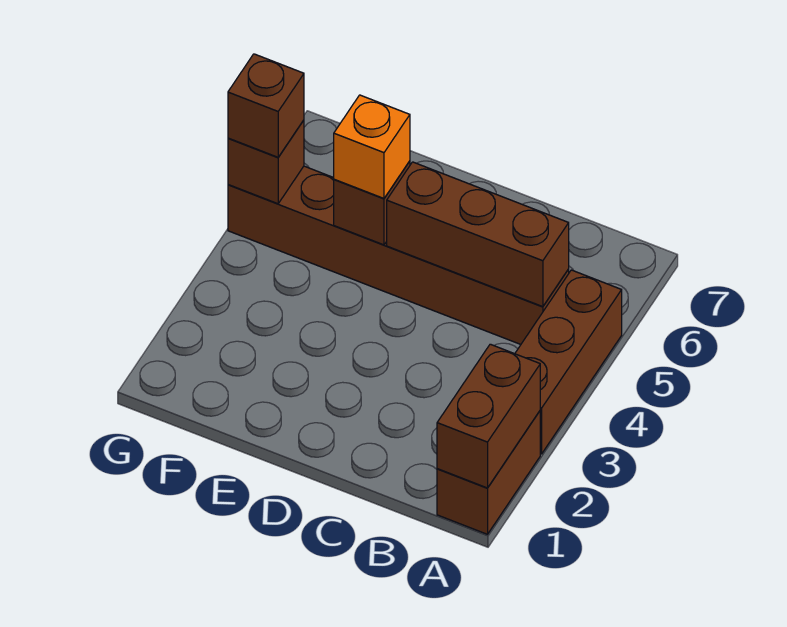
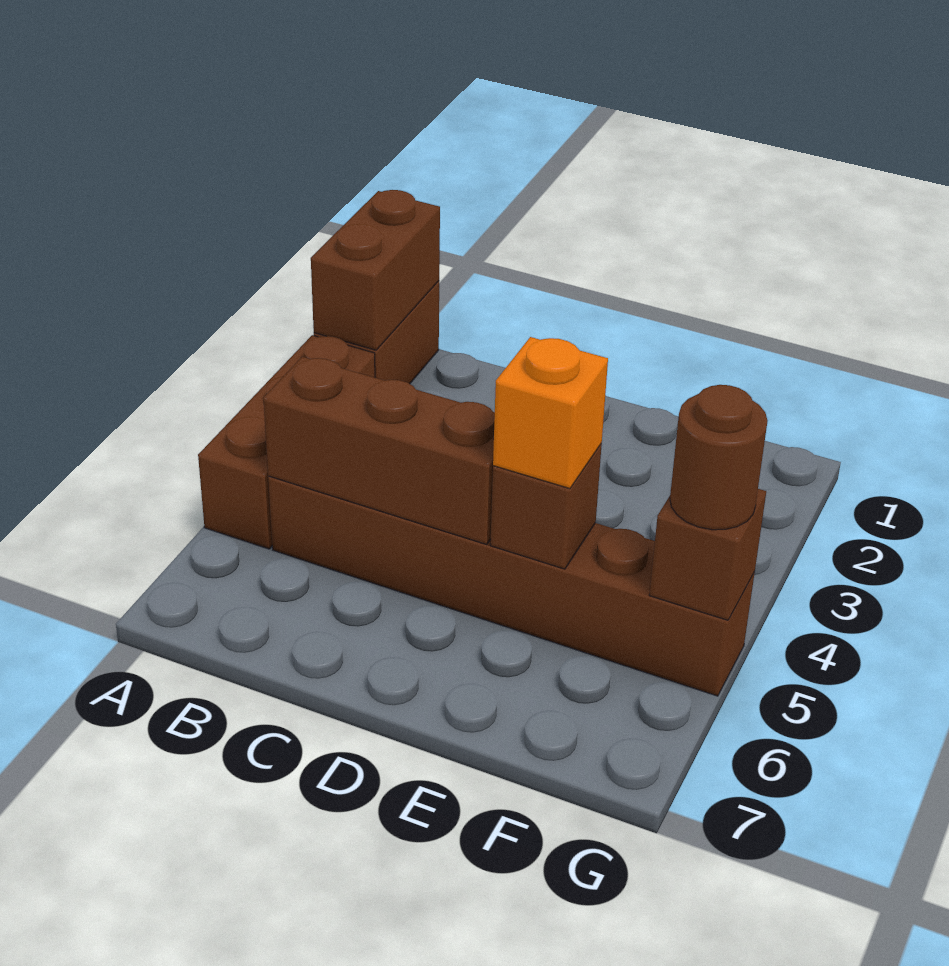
brown brick G5 level 3 -> brown round brick G5 level 3

